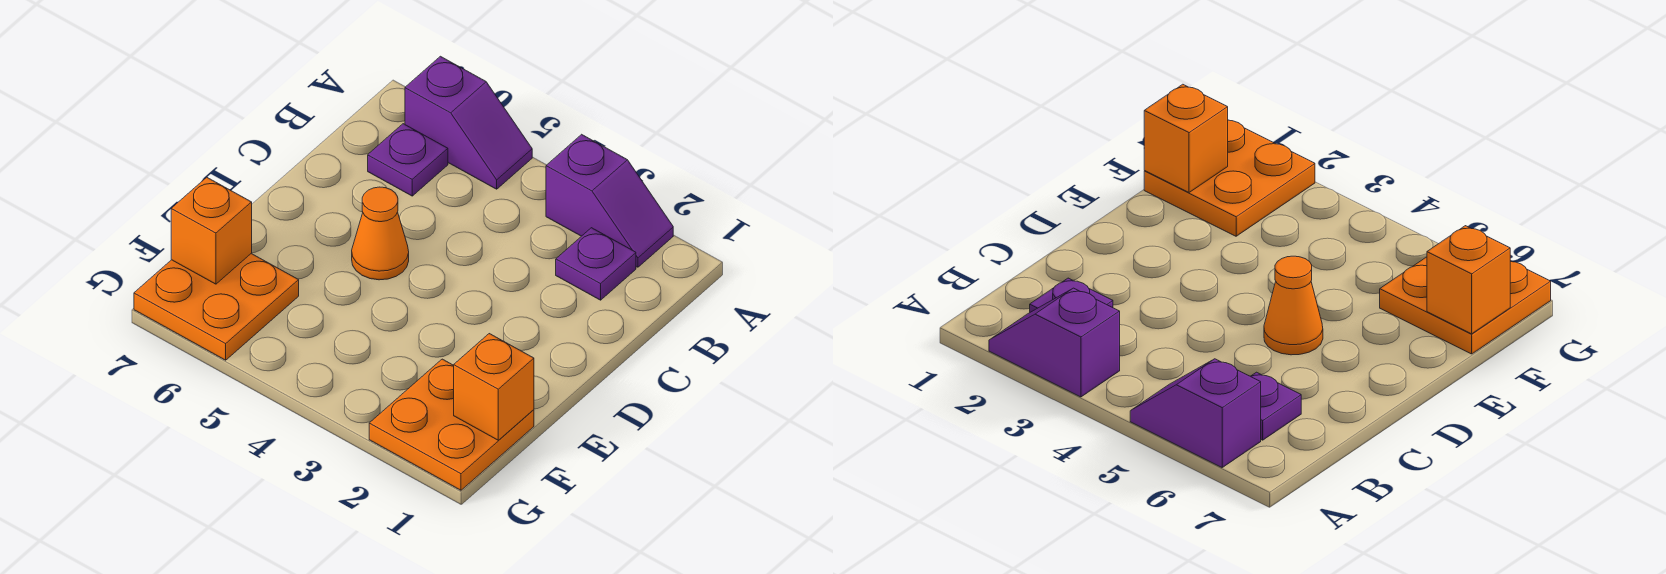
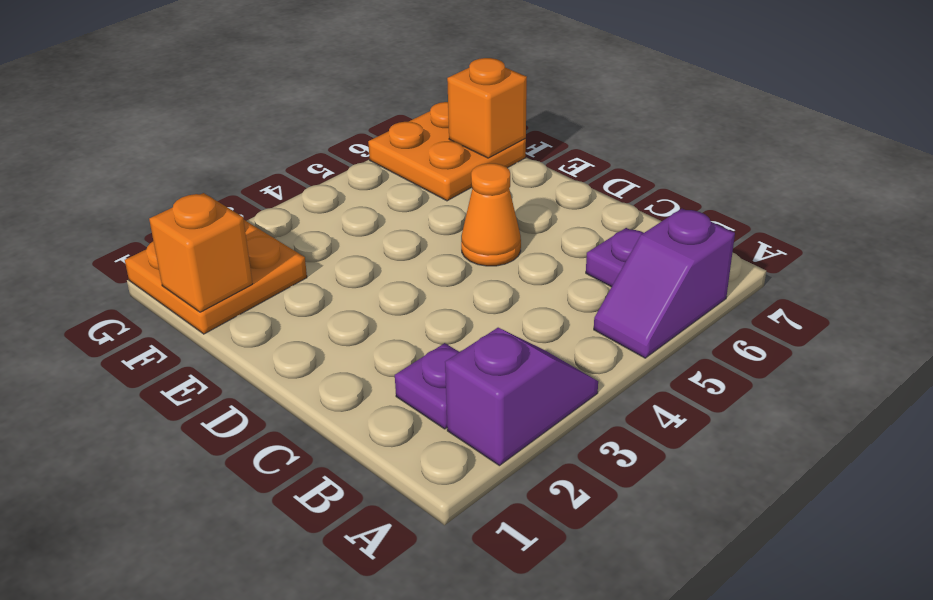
purple slope A2:A3 level 1 top 3 -> purple slope A2:A3 level 1 top 2

